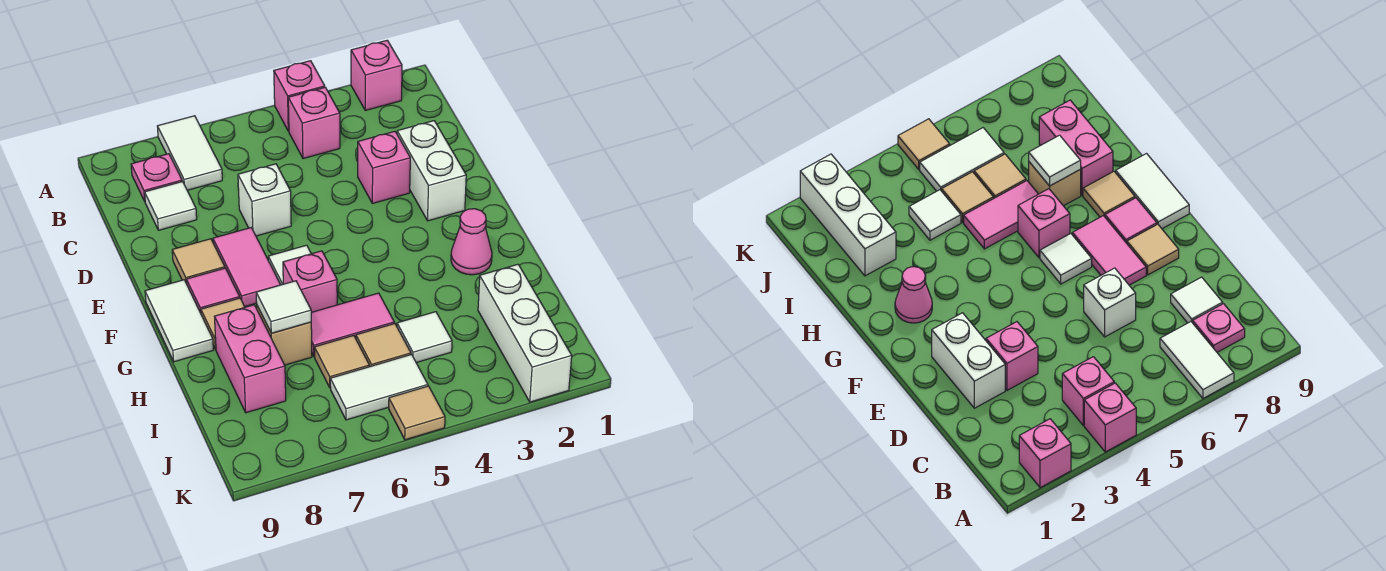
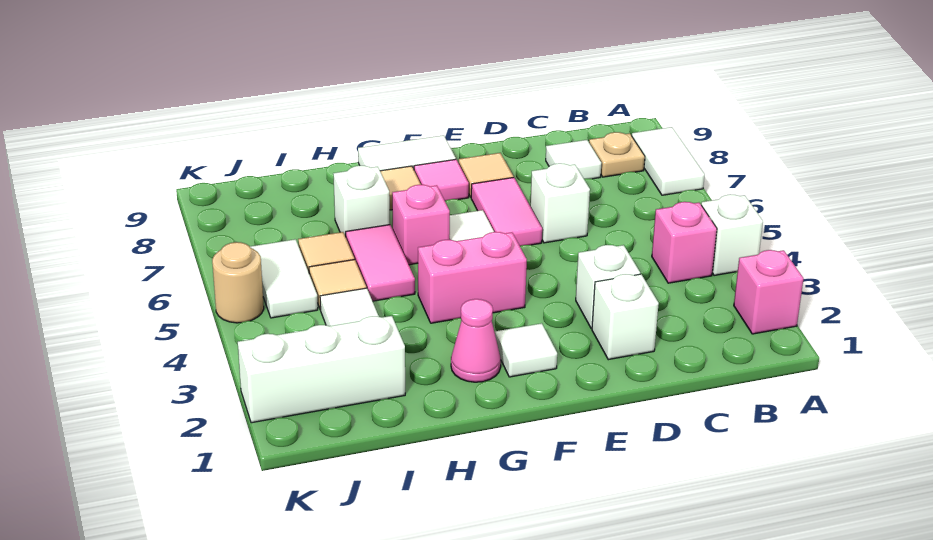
pink brick A4 level 1 -> white brick A4 level 1
white tile A7:B7 level 1 -> white tile A7:A8 level 1
pink plate B8 level 1 -> tan plate B8 level 1
white brick D2:E2 level 1 -> white brick D2 level 1
pink brick D3 level 1 -> white brick D3 level 1
pink tile E7:F7 level 1 -> pink tile E6:E7 level 1
tan brick H7 level 1 -> white brick H7 level 1
white tile H7 level 2 -> white tile F2 level 1
pink brick H8:I8 level 1 -> pink brick F4:G4 level 1
tan tile K5 level 1 -> tan round brick K5 level 1

